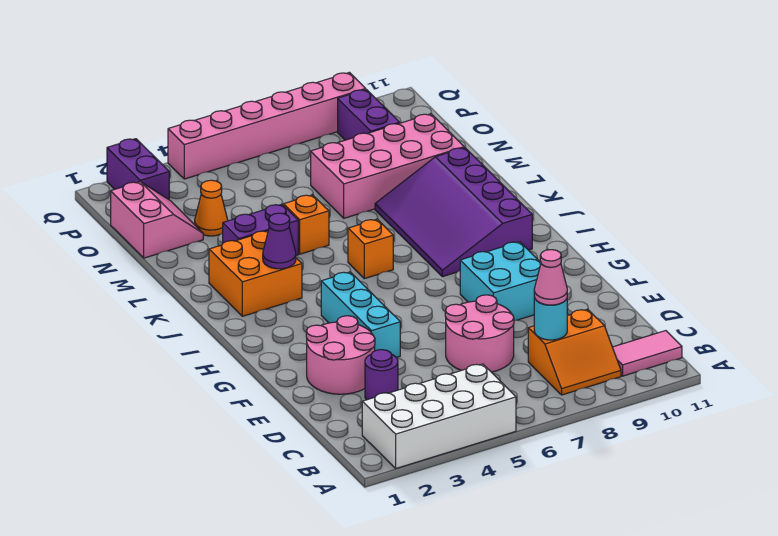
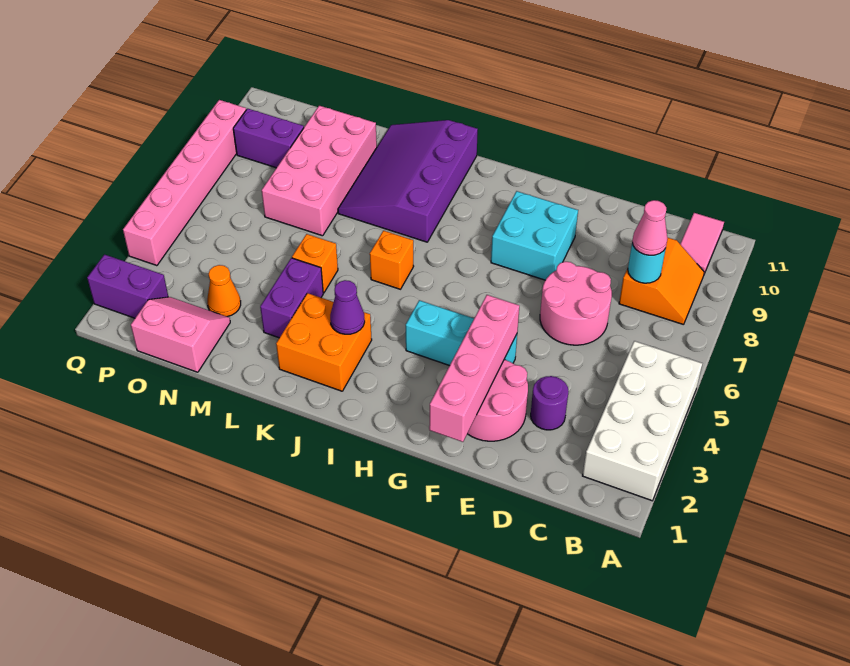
none -> pink brick F1:F4 level 2
purple slope I8:L10 level 1 top 10 -> purple slope J8:L11 level 1 top J

